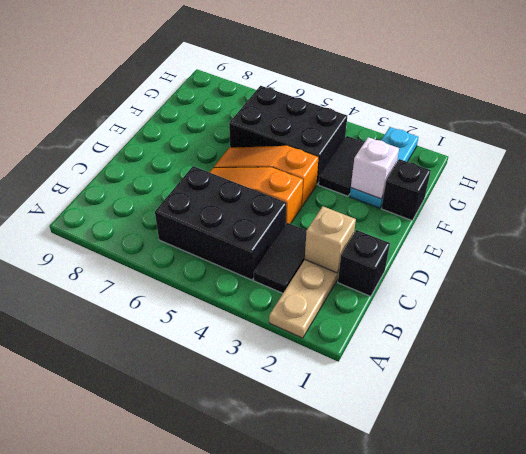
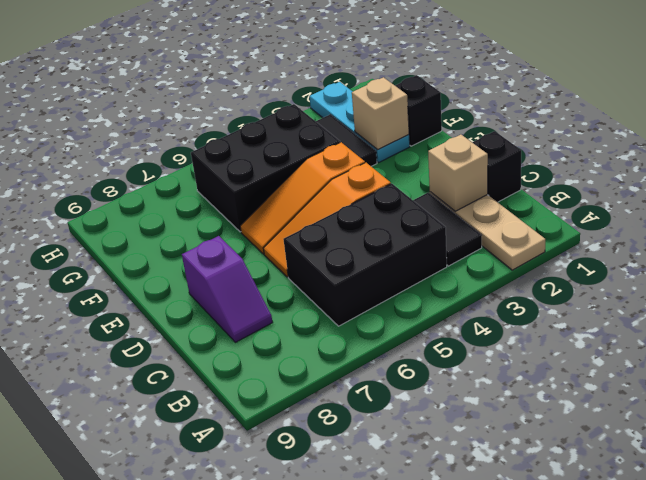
none -> purple slope C8:D8 level 1 top D
white brick F2 level 2 -> tan brick F2 level 2

